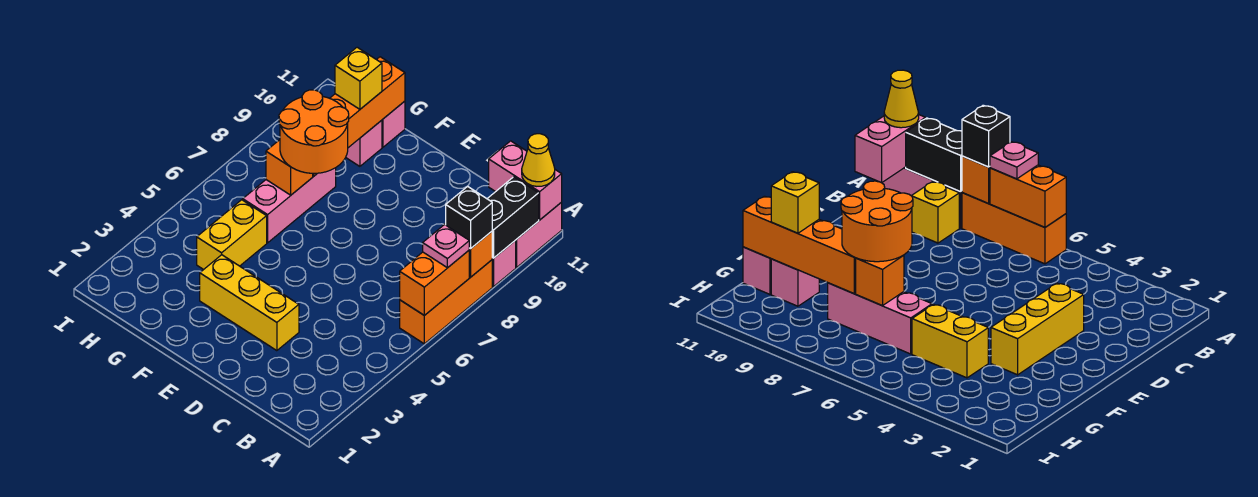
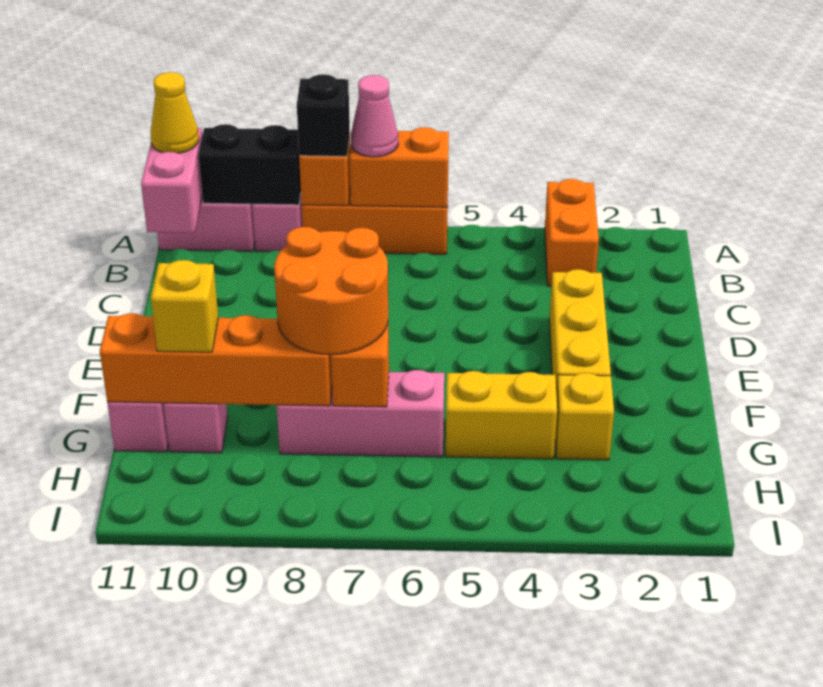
none -> orange brick A3:B3 level 1
pink plate A7 level 3 -> pink cone A7 level 3
yellow brick B9 level 1 -> yellow brick G3 level 1

